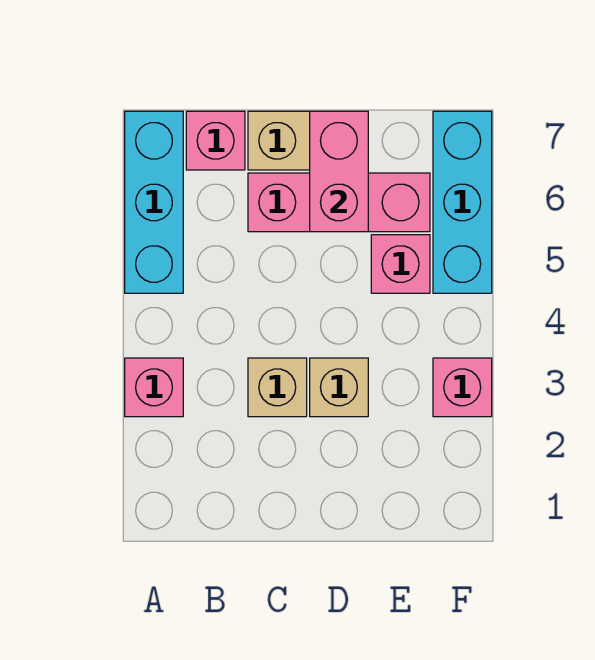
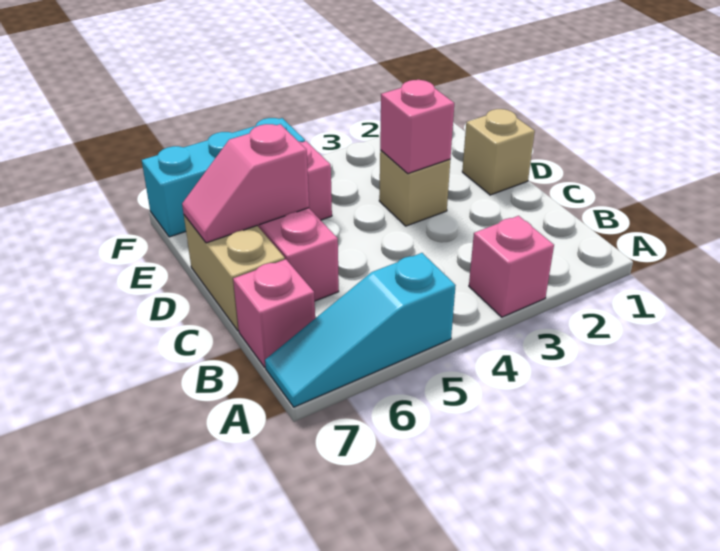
cyan brick A5:A7 level 1 -> cyan slope A5:A7 level 1 top 5
tan brick C3 level 1 -> tan brick D1 level 1
pink brick D6:D7 level 2 -> pink slope D6:D7 level 2 top 6
pink brick F3 level 1 -> pink brick D3 level 2

